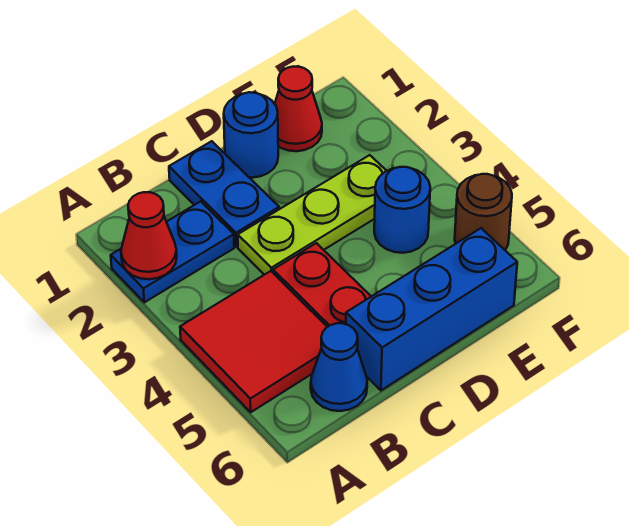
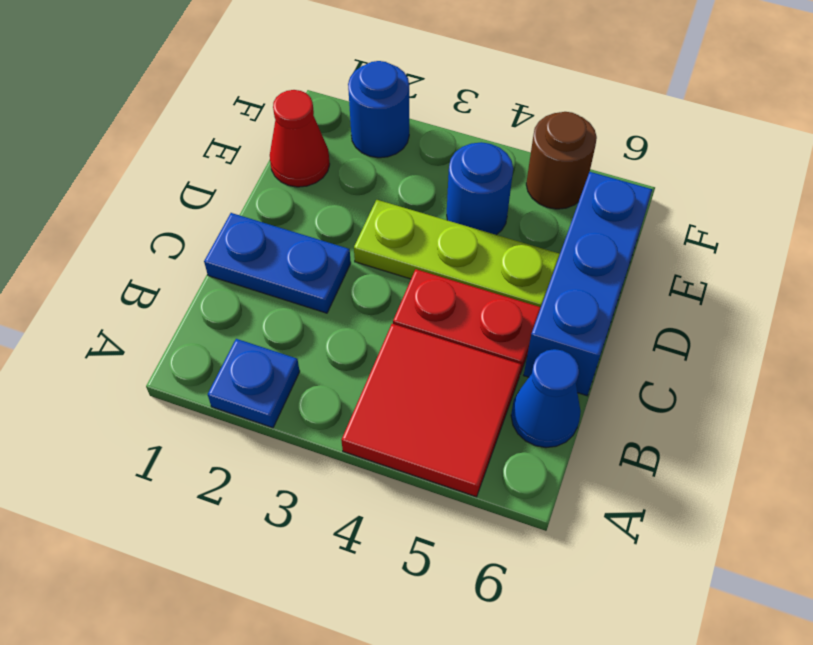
blue plate A2:B2 level 1 -> blue plate A2 level 1
red cone A2 level 2 -> none
lime plate C3:E3 level 1 -> lime plate D3:D5 level 1
blue round brick D1 level 1 -> blue round brick F2 level 1

